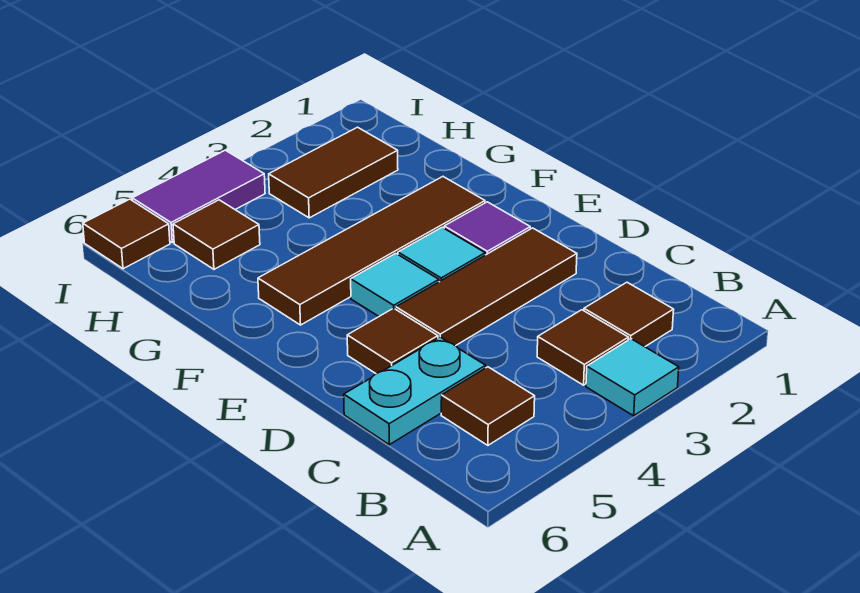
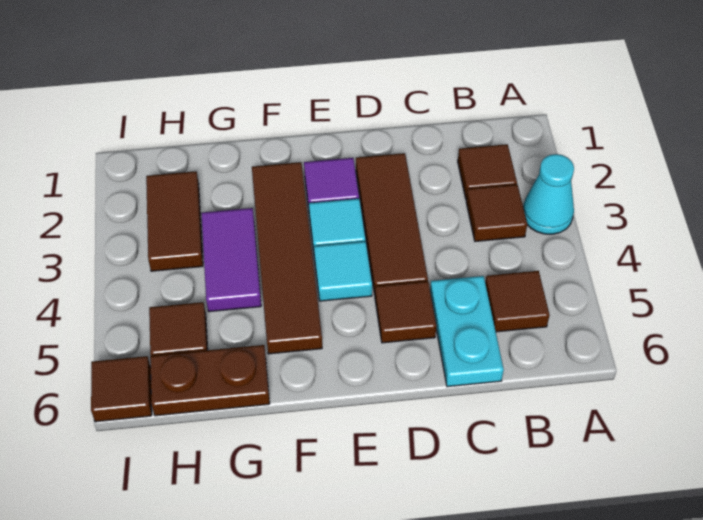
cyan tile A3 level 1 -> cyan cone A3 level 1
none -> brown plate G6:H6 level 1
purple tile I4:I5 level 1 -> purple tile G3:G4 level 1

